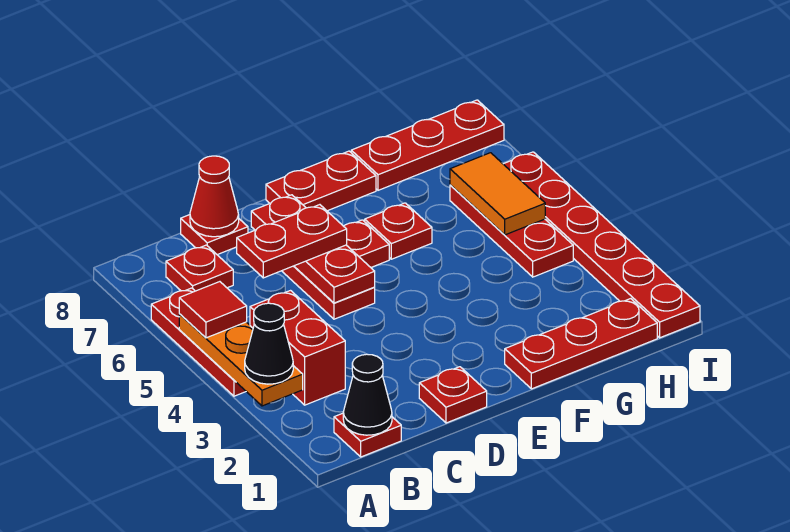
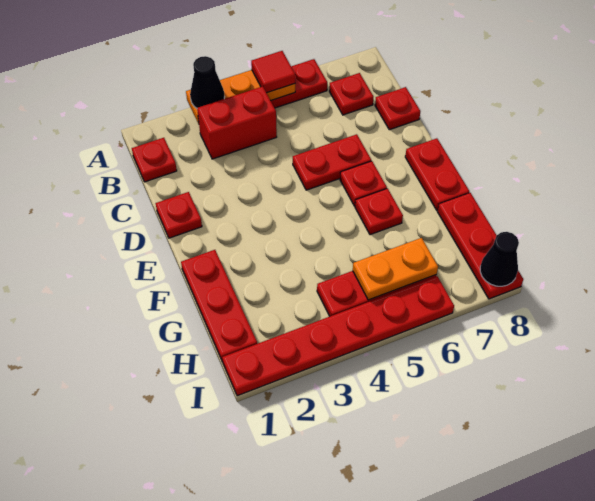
black cone B1 level 2 -> black cone I8 level 2
red plate C6:D6 level 3 -> none
red cone C8 level 2 -> none
red plate D5:D7 level 2 -> none
orange tile H5:H6 level 2 -> orange plate H5:H6 level 2

